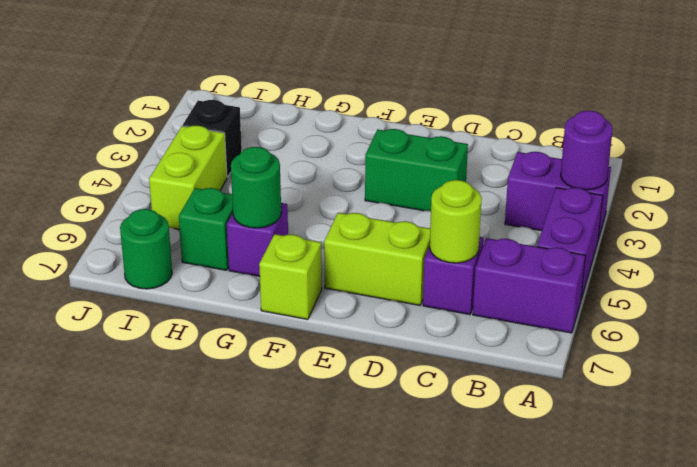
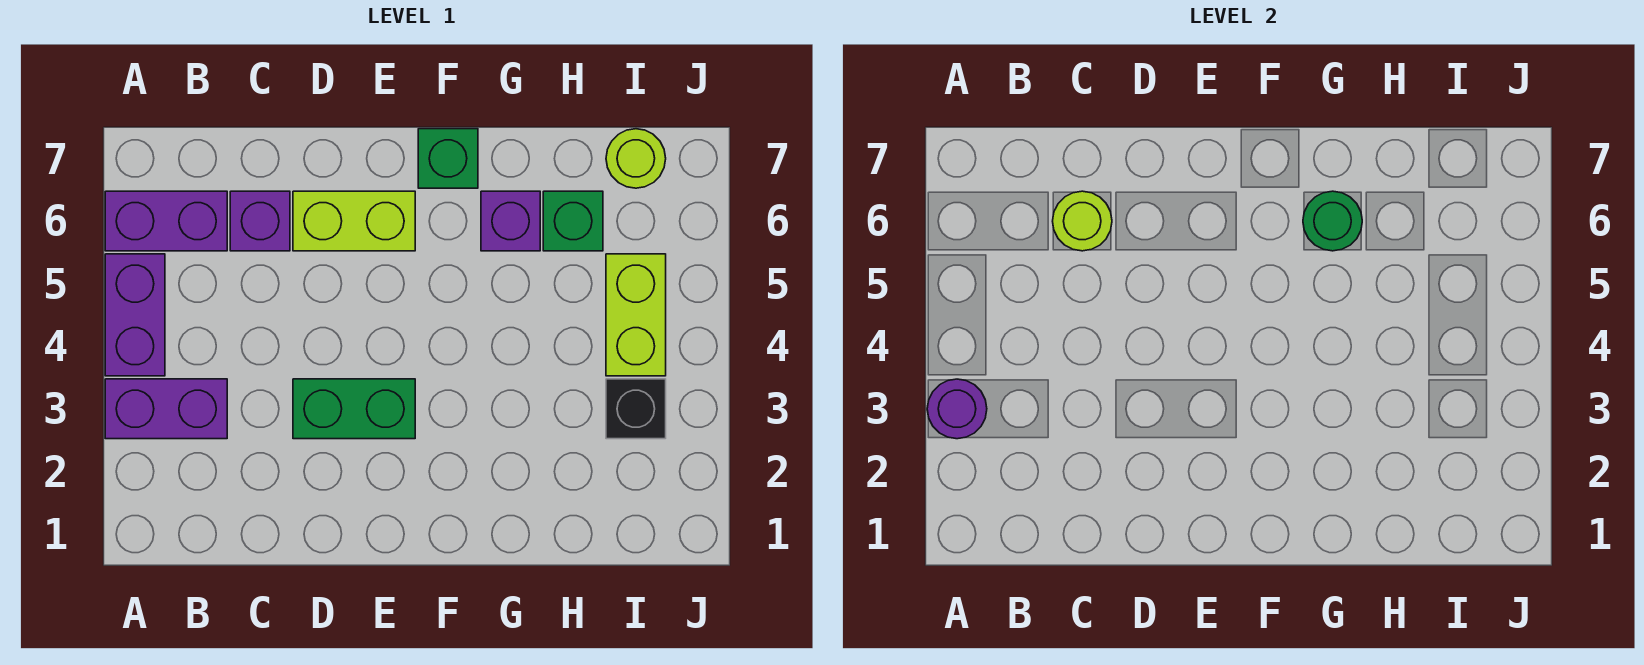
lime brick F7 level 1 -> green brick F7 level 1
green round brick I7 level 1 -> lime round brick I7 level 1

